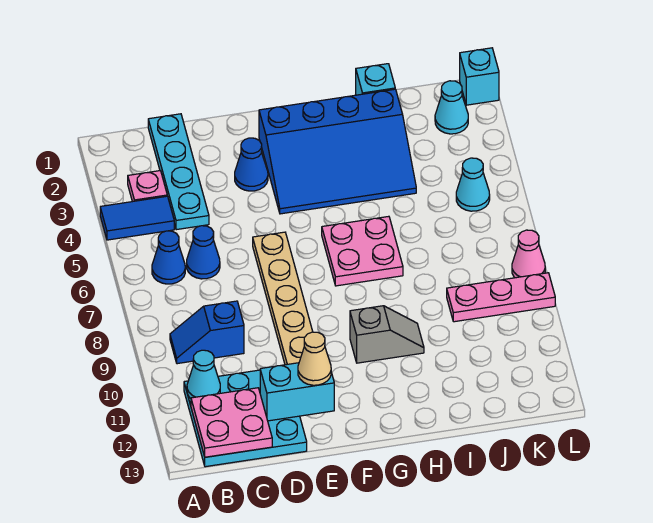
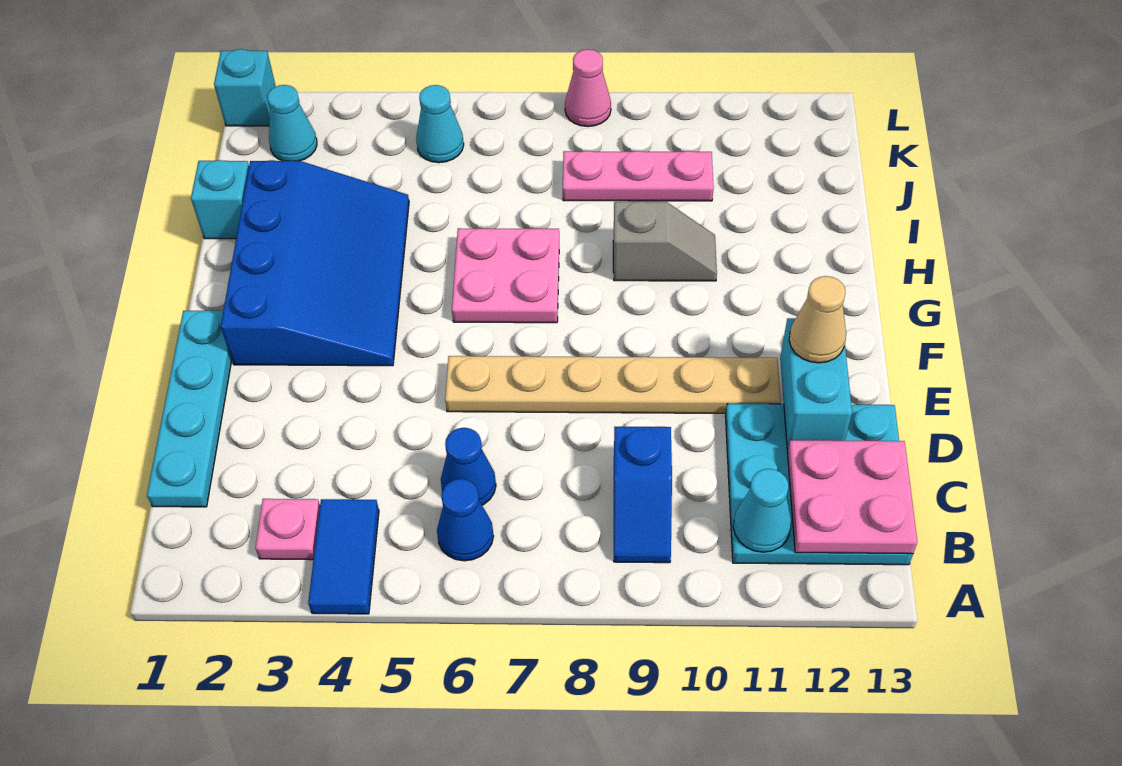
cyan plate C1:C4 level 1 -> cyan plate C1:F1 level 1
blue cone E3 level 1 -> none
grey slope G10:H10 level 1 top G -> grey slope H9:H10 level 1 top 9
pink plate J9:L9 level 1 -> pink plate J8:J10 level 1

